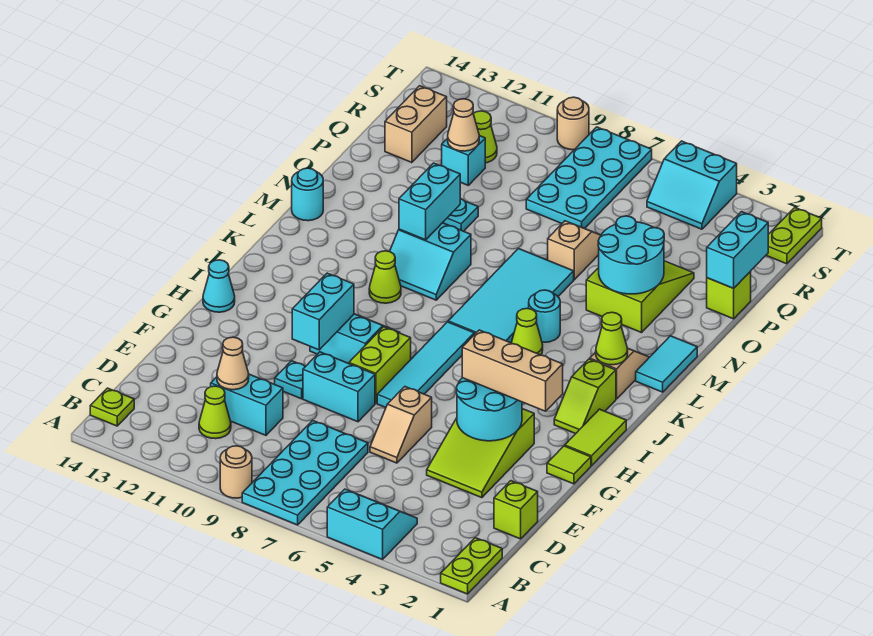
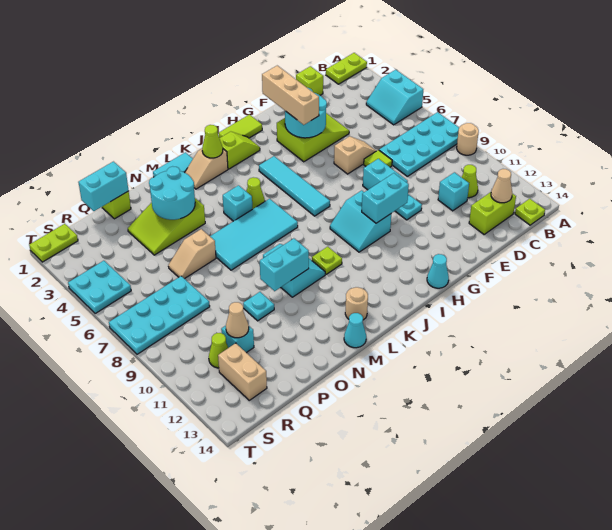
cyan brick D10:D11 level 1 -> cyan brick D11 level 1
tan cone D11 level 2 -> tan cone C13 level 2
lime tile G1 level 1 -> lime tile E7 level 1
cyan tile G7:J7 level 1 -> cyan tile I4:I7 level 1
lime brick G8:H8 level 1 -> lime brick C13:D13 level 1
lime cone K10 level 1 -> lime plate K10 level 1
cyan round brick L5 level 1 -> cyan brick L5 level 1
cyan round brick M14 level 1 -> cyan cone M14 level 1
tan brick Q13:R13 level 1 -> tan brick R12:R13 level 1
cyan slope S4:T5 level 1 top T -> cyan plate S4:T5 level 1
tan round brick T9 level 1 -> tan round brick L13 level 1

